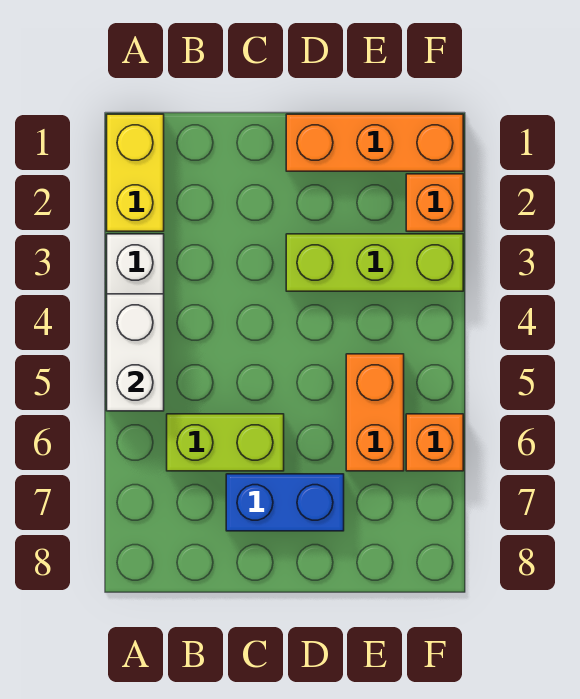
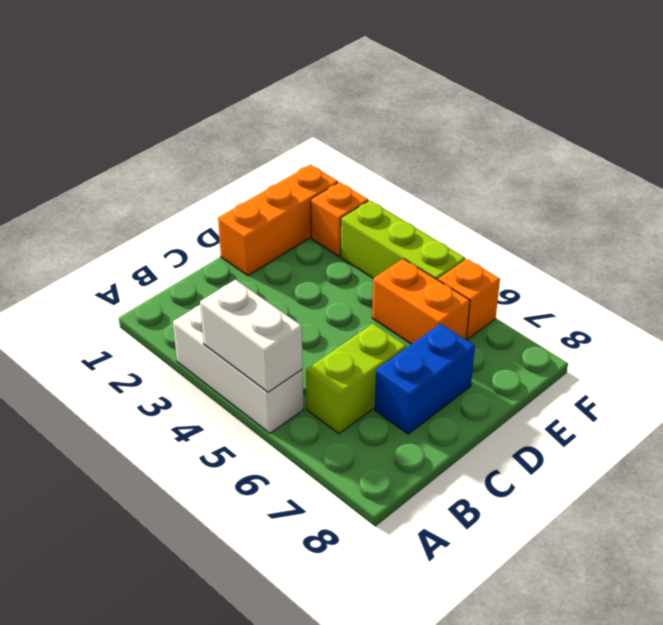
yellow brick A1:A2 level 1 -> none
lime brick D3:F3 level 1 -> lime brick F3:F5 level 1

